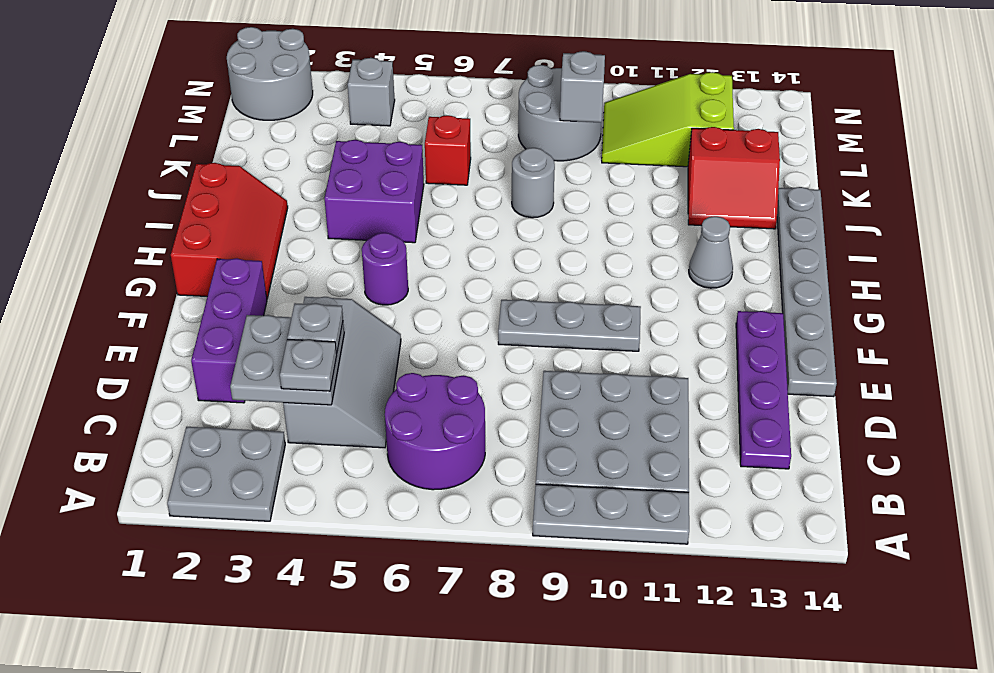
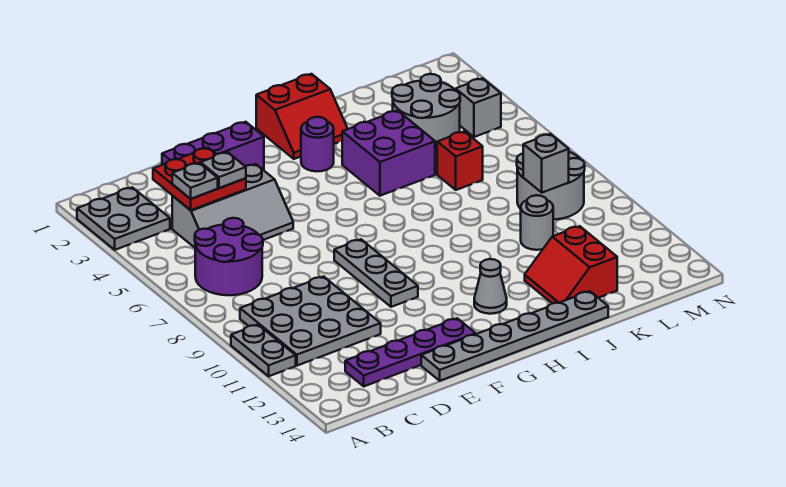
grey plate A9:A11 level 1 -> grey plate A10:A11 level 1
grey plate C3:D4 level 2 -> red plate C3:D4 level 2
red slope G1:I2 level 1 top 1 -> red slope H1:I2 level 1 top 1
purple round brick G5 level 1 -> purple round brick H3 level 1
grey round brick J8 level 1 -> grey round brick K10 level 1
lime slope L10:M12 level 1 top 12 -> none
grey round brick M1:N2 level 1 -> grey round brick K3:L4 level 1

